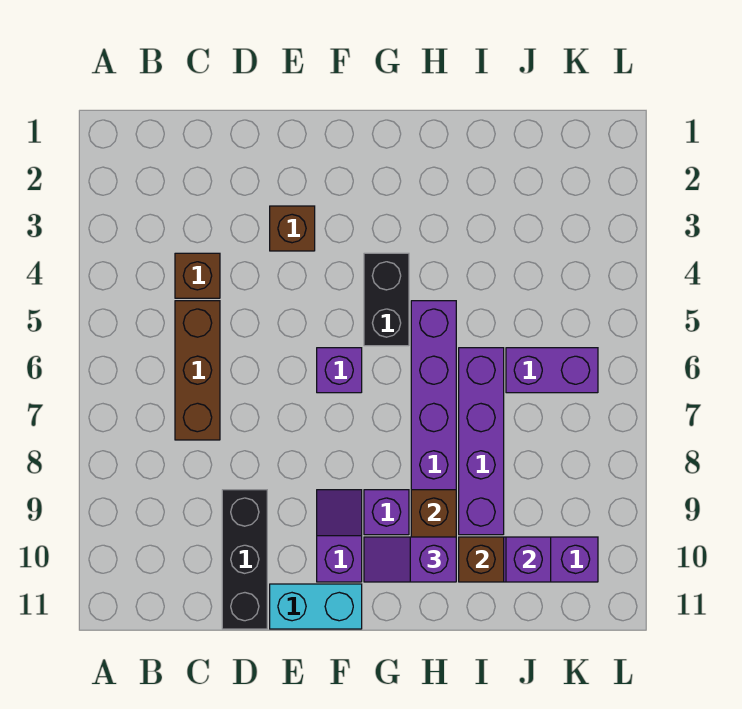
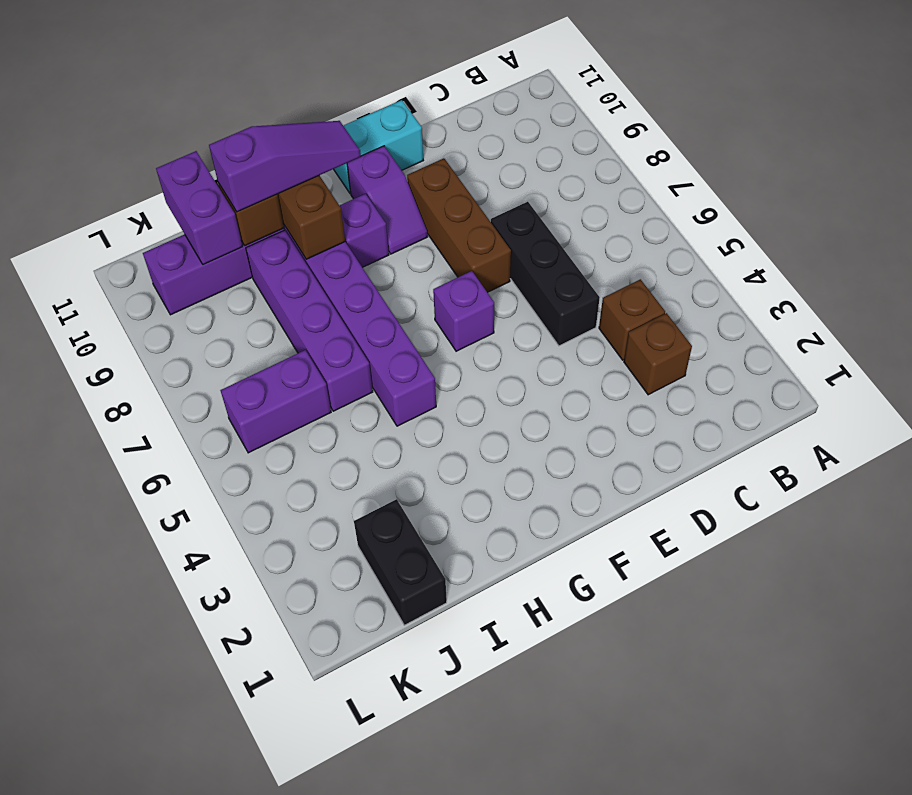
brown brick C5:C7 level 1 -> brown brick E7:E9 level 1
black brick D9:D11 level 1 -> black brick D5:D7 level 1
brown brick E3 level 1 -> brown brick C3 level 1
black brick G4:G5 level 1 -> black brick J1:J2 level 1
purple slope G10:H10 level 3 top H -> purple slope G10:I10 level 3 top I
purple brick J10 level 2 -> purple brick J10:J11 level 2

